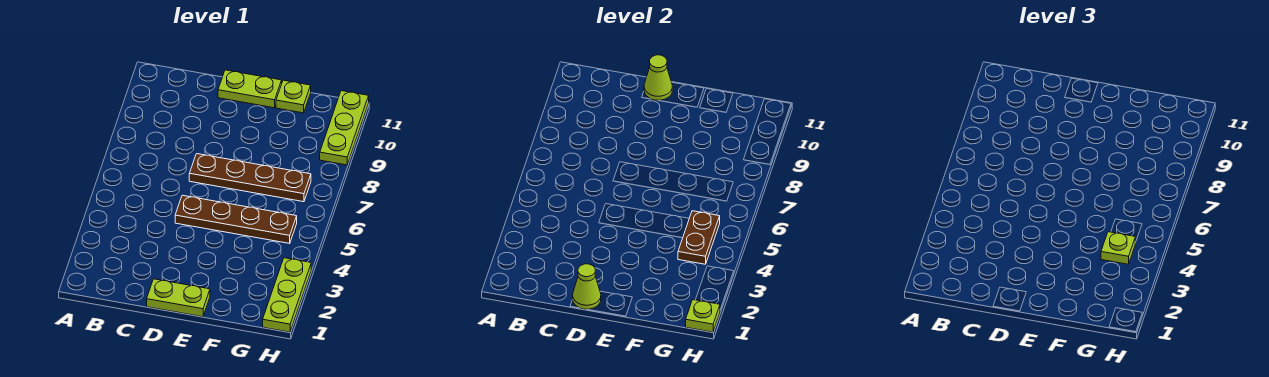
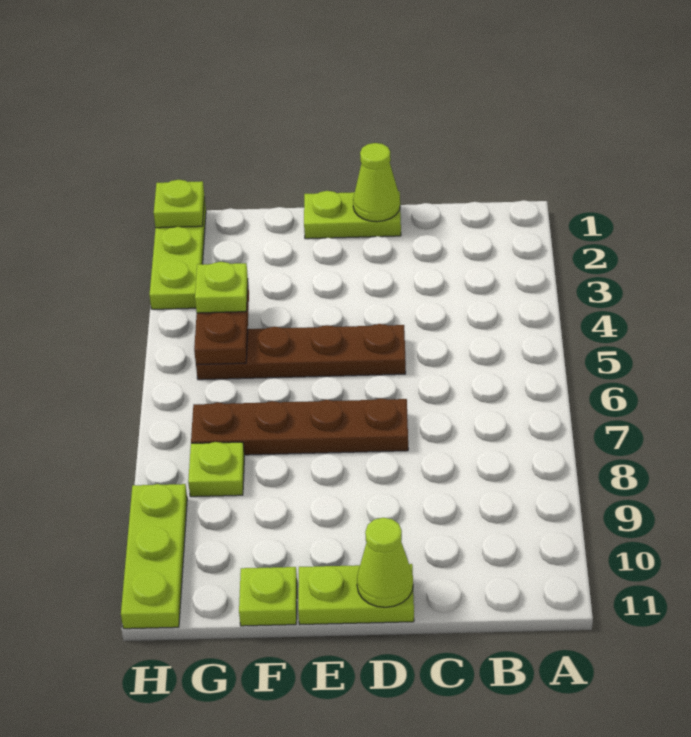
none -> lime plate G8 level 1

